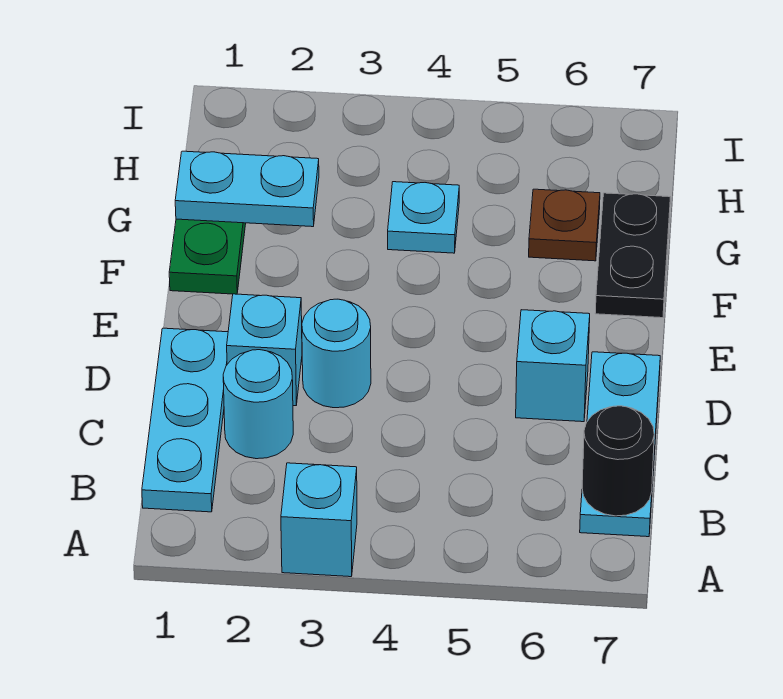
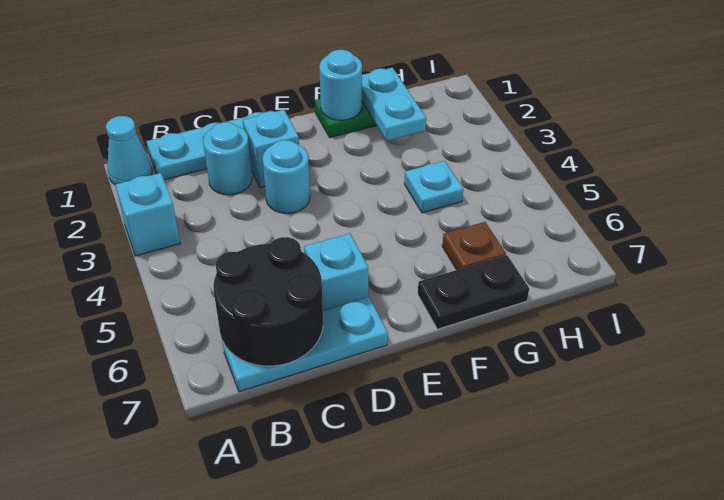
none -> cyan cone A1 level 1
black round brick B7 level 2 -> black round brick B6:C7 level 2
none -> cyan round brick F1 level 2

